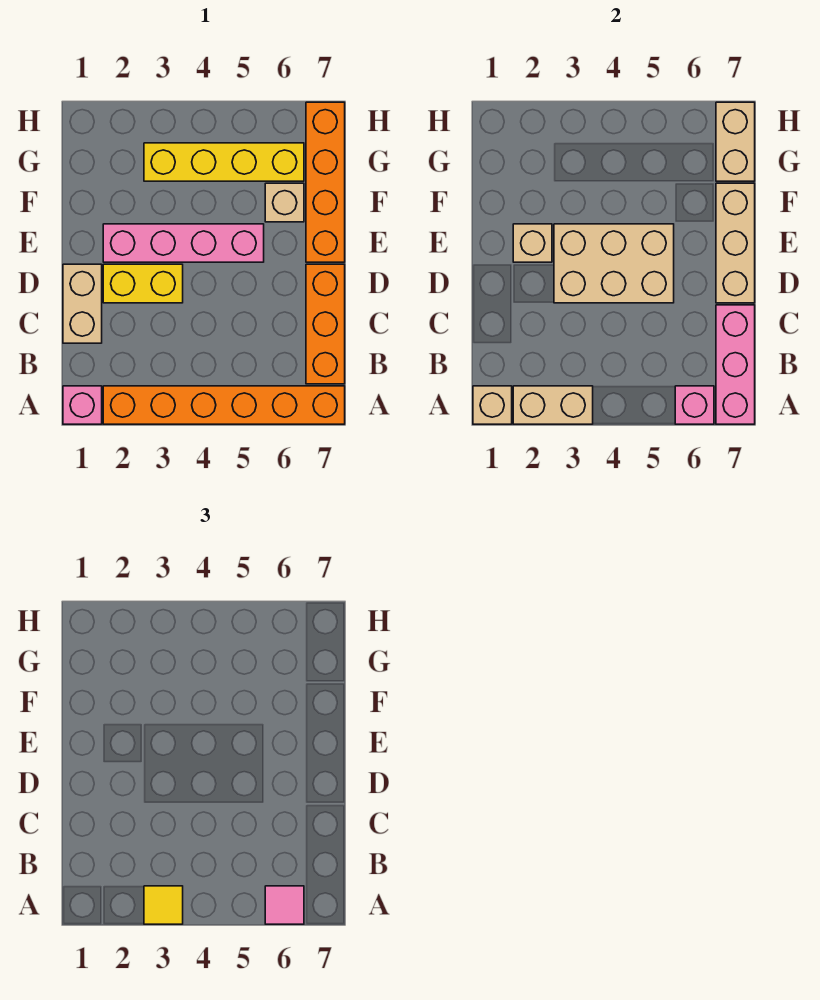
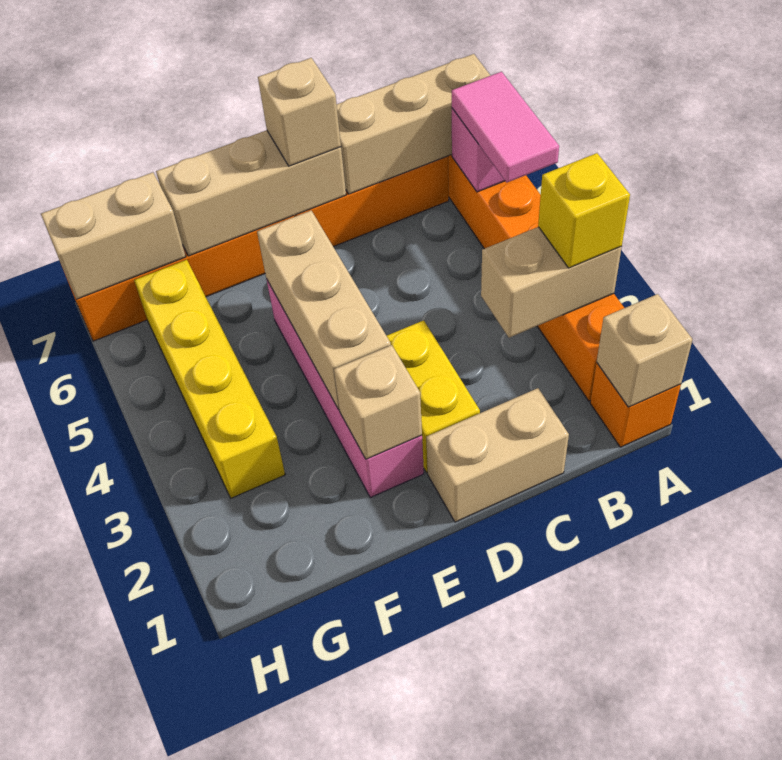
pink brick A1 level 1 -> orange brick A1 level 1
tan brick A2:A3 level 2 -> tan brick A3:B3 level 2
yellow tile A3 level 3 -> yellow brick A3 level 3
pink tile A6 level 3 -> pink tile A5:A6 level 3
pink brick A7:C7 level 2 -> tan brick A7:C7 level 2
tan brick D3:E5 level 2 -> tan brick E3:E5 level 2
tan brick F6 level 1 -> tan brick D7 level 3

